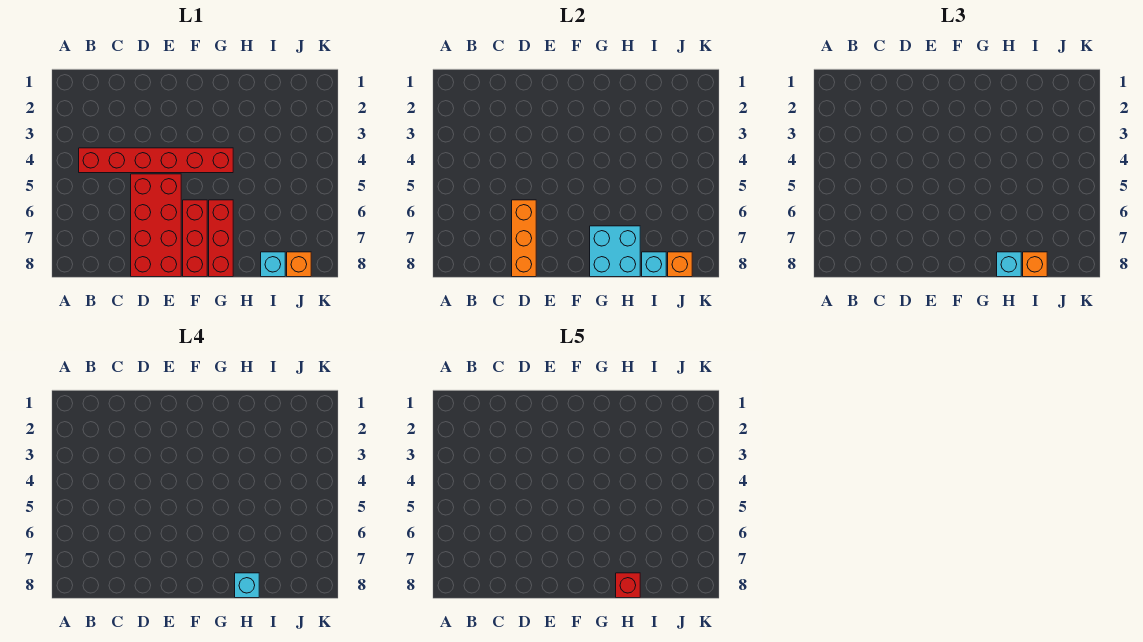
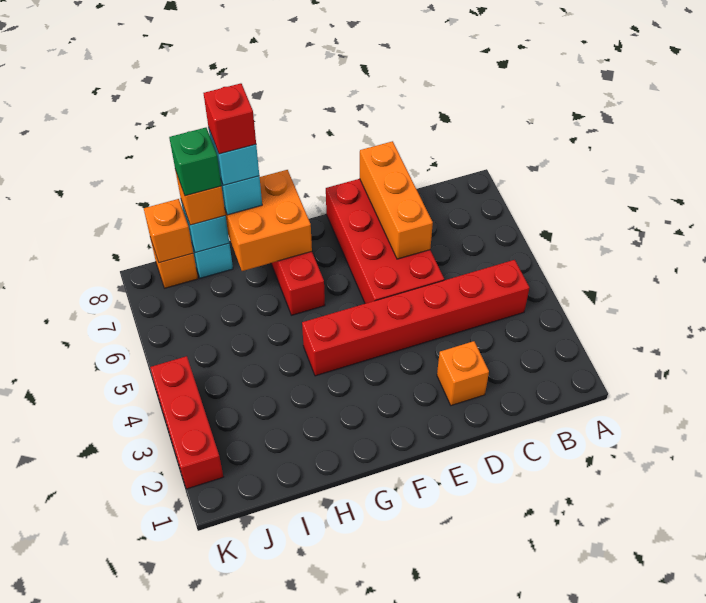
none -> orange brick D2 level 1
red brick F6:F8 level 1 -> red brick K2:K4 level 1
cyan brick G7:H8 level 2 -> orange brick G7:H8 level 2
none -> green brick I8 level 4

